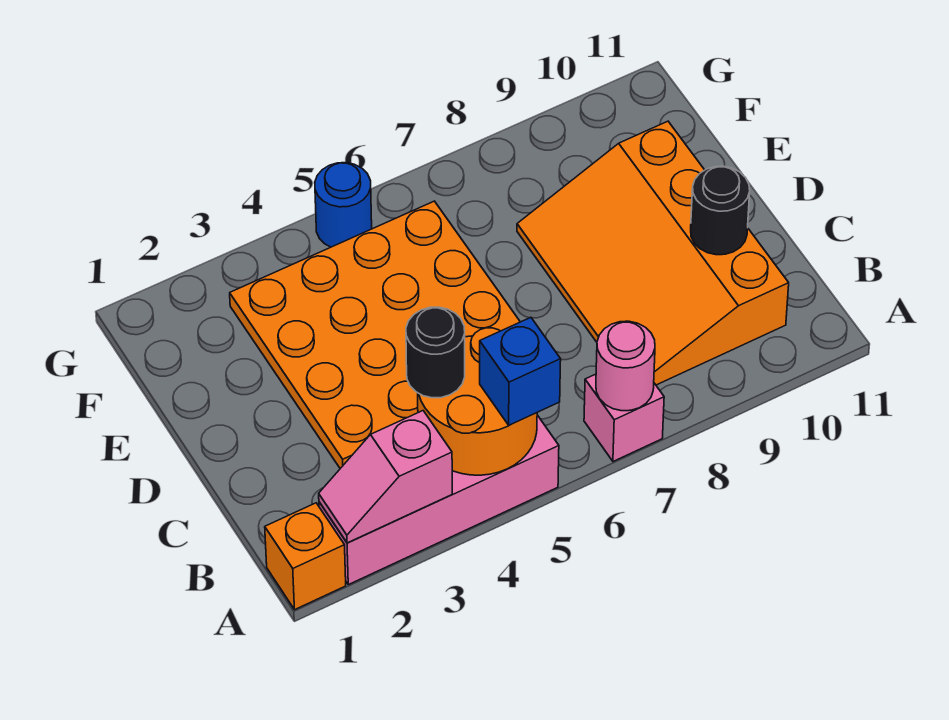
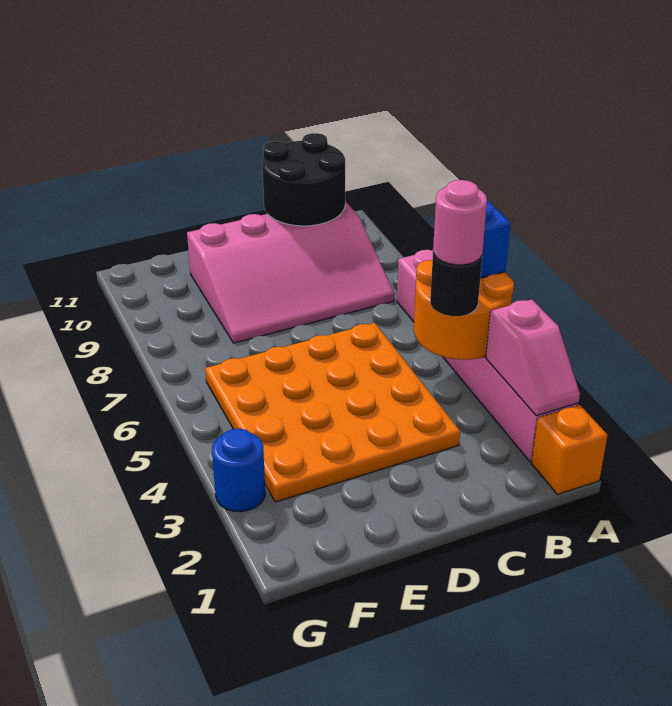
pink round brick A7 level 2 -> pink round brick B4 level 4
orange slope B8:E10 level 1 top 10 -> pink slope B8:E10 level 1 top 10
black round brick C10 level 2 -> black round brick B10:C11 level 2
blue round brick G5 level 1 -> blue round brick G3 level 1

